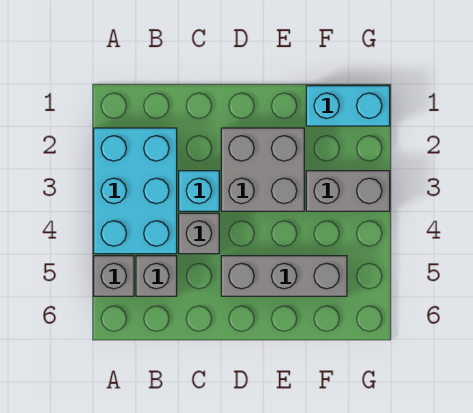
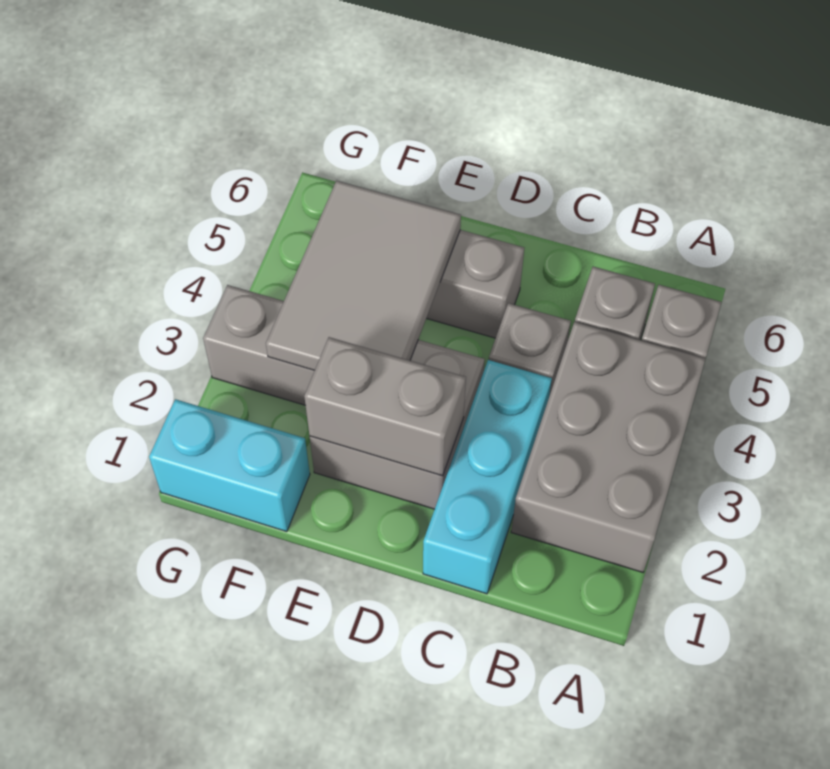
cyan brick A2:B4 level 1 -> grey brick A2:B4 level 1
cyan brick C3 level 1 -> cyan brick C1:C3 level 1
none -> grey brick D2:E2 level 2
none -> grey tile E3:F5 level 2

